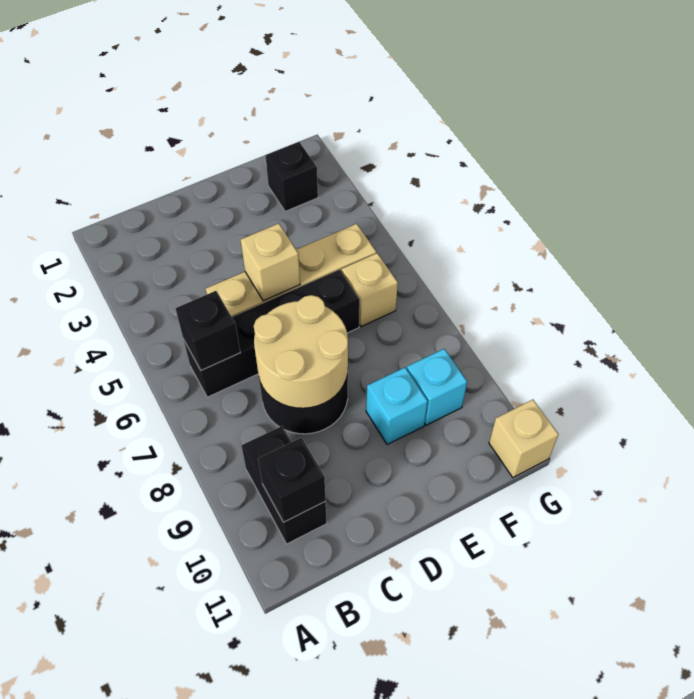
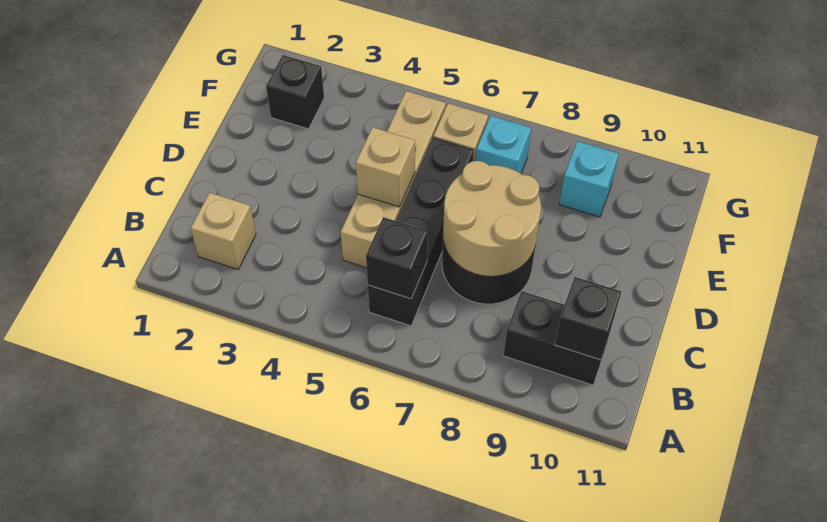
cyan brick E9 level 1 -> cyan brick F7 level 1
tan brick G11 level 1 -> tan brick B2 level 1

